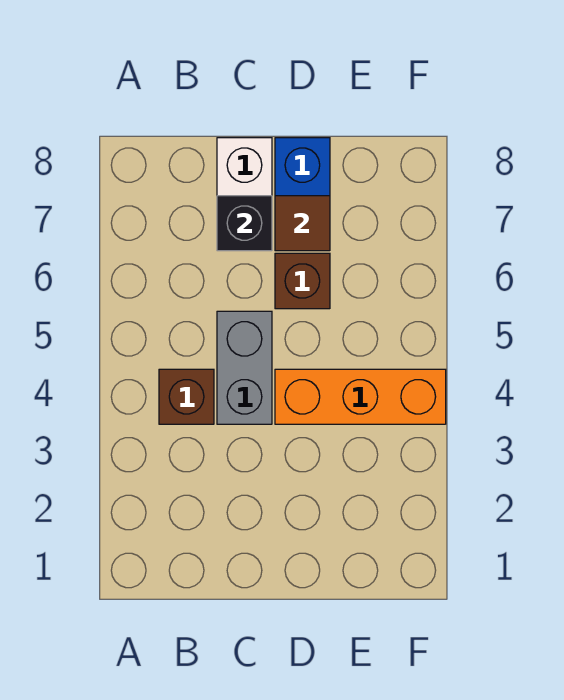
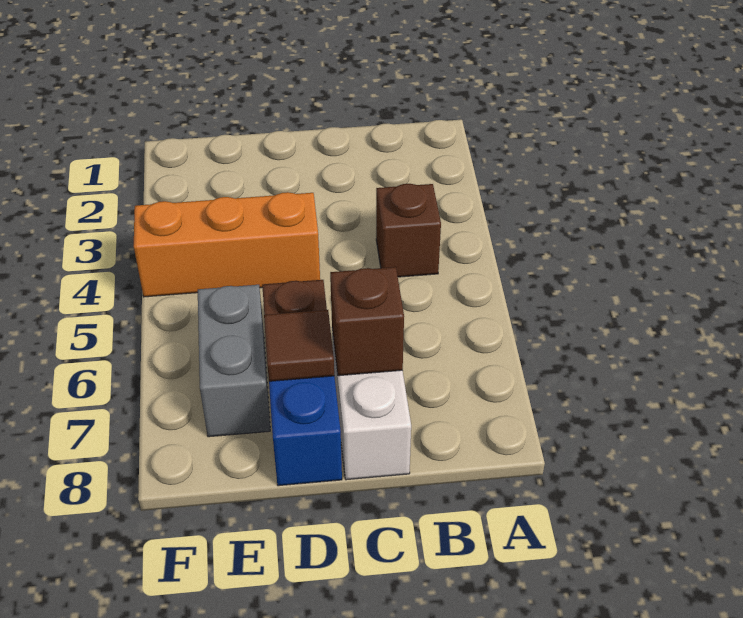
grey brick C4:C5 level 1 -> grey brick E6:E7 level 1
black brick C7 level 2 -> brown brick C7 level 2

